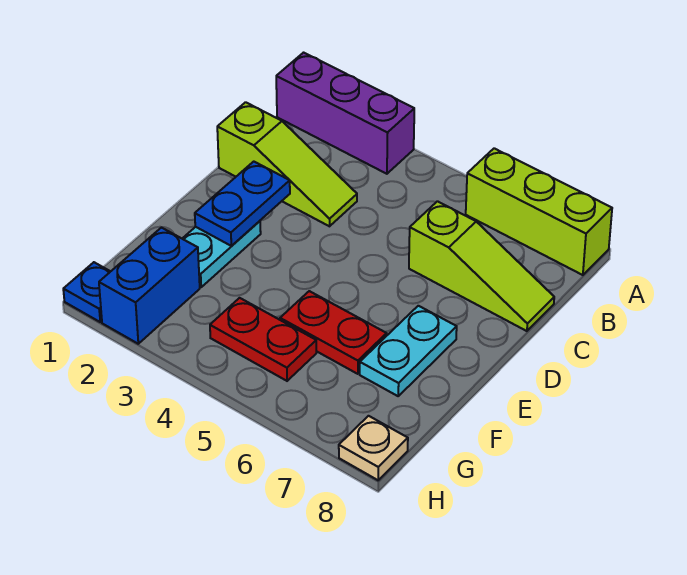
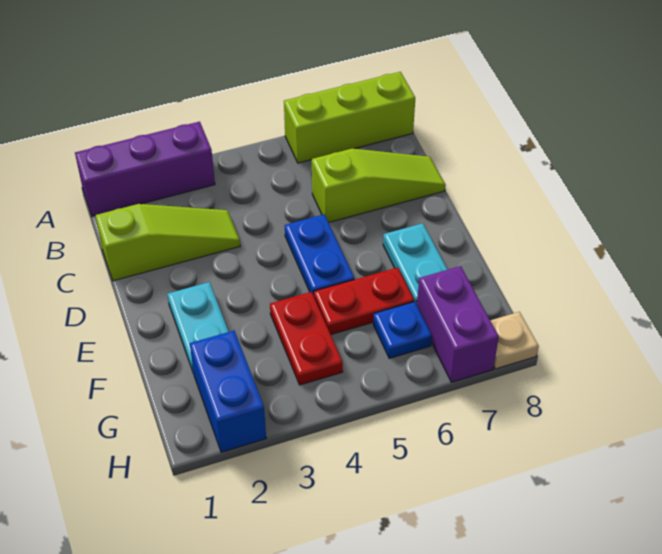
blue plate D2:E2 level 2 -> blue plate D5:E5 level 1
red plate G4:G5 level 1 -> red plate F4:G4 level 1
none -> purple brick G7:H7 level 1
blue plate H1 level 1 -> blue plate G6 level 1

